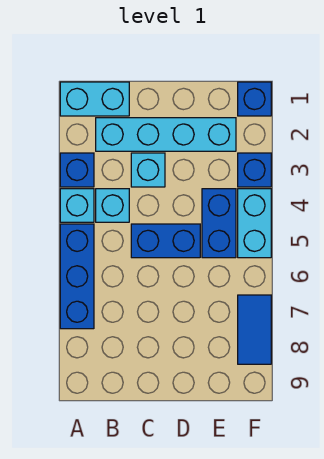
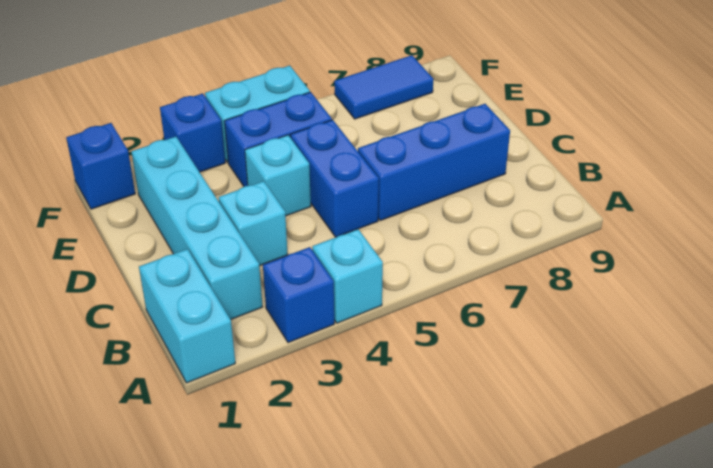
blue brick A5:A7 level 1 -> blue brick C6:C8 level 1
cyan brick B4 level 1 -> cyan brick D4 level 1

